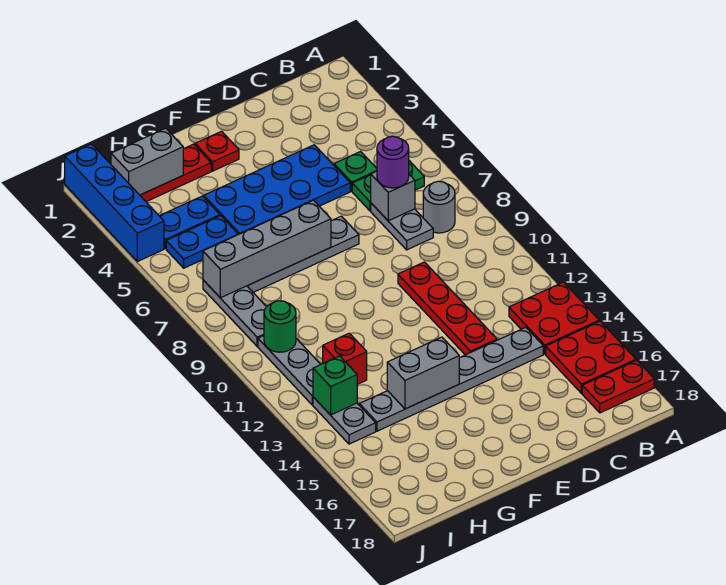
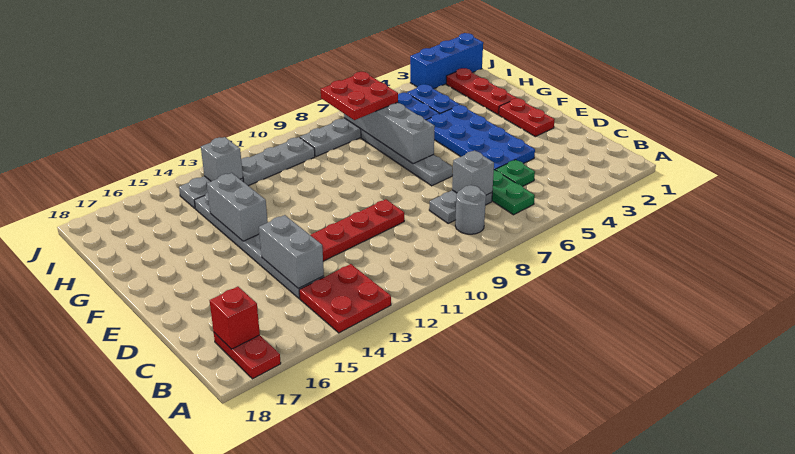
red plate A15:B16 level 1 -> red plate H7:I8 level 3
purple round brick C7 level 3 -> none
red plate F2 level 1 -> red plate E2:F2 level 1
grey brick H2:I2 level 2 -> grey brick C14:D14 level 2
red brick H12 level 1 -> red brick B17 level 2
green round brick I10 level 2 -> none
green brick I13 level 2 -> grey brick I13 level 2
blue brick J1:J4 level 1 -> blue brick J1:J3 level 1

